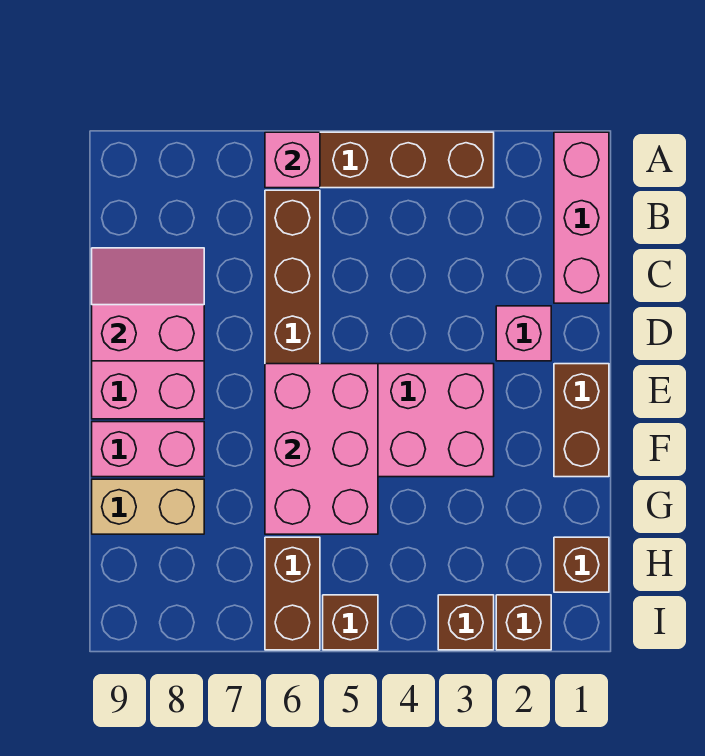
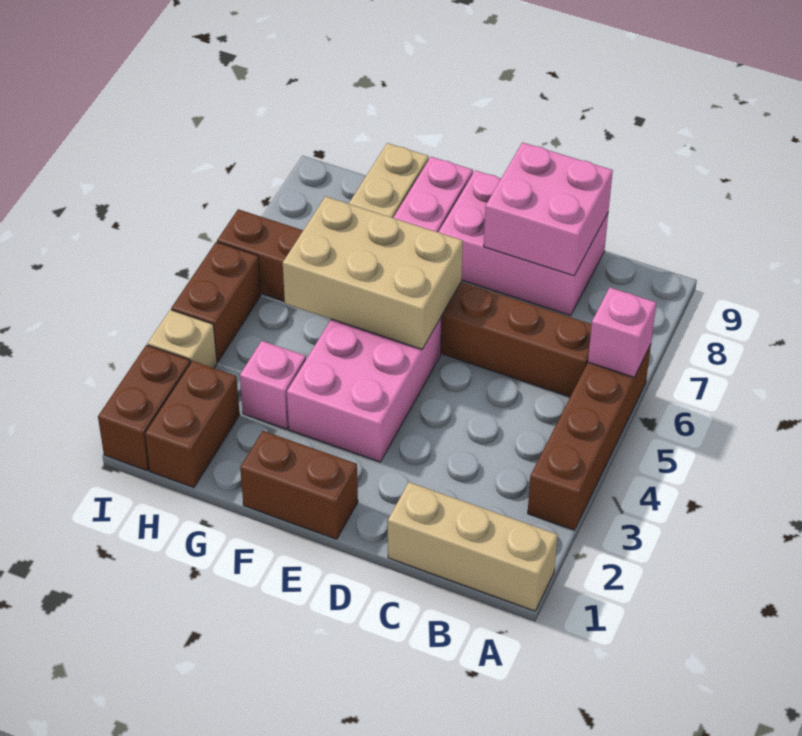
pink brick A1:C1 level 1 -> tan brick A1:C1 level 1
pink slope C8:D9 level 2 top D -> pink brick C8:D9 level 2
pink brick D2 level 1 -> pink brick G3 level 1
pink brick E5:G6 level 2 -> tan brick E5:G6 level 2
brown brick H1 level 1 -> brown brick H1:H2 level 1
brown brick I2 level 1 -> brown brick I1:I2 level 1
brown brick I3 level 1 -> tan brick I3 level 1
brown brick I5 level 1 -> brown brick I4:I5 level 1

